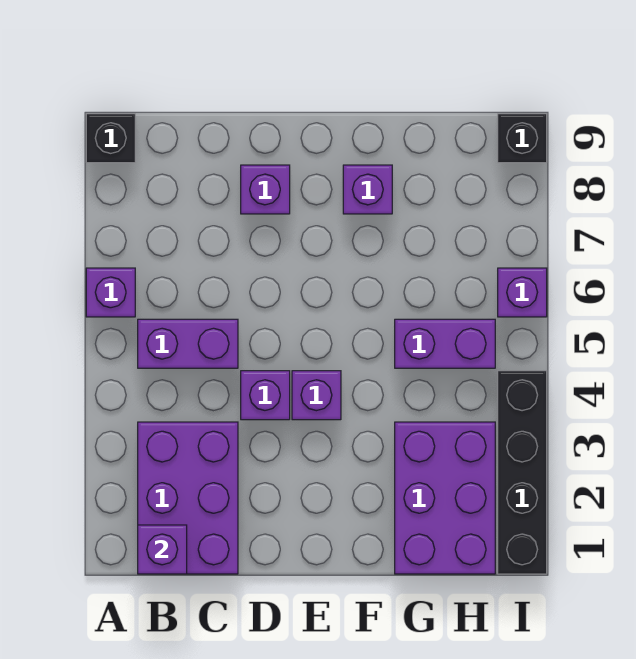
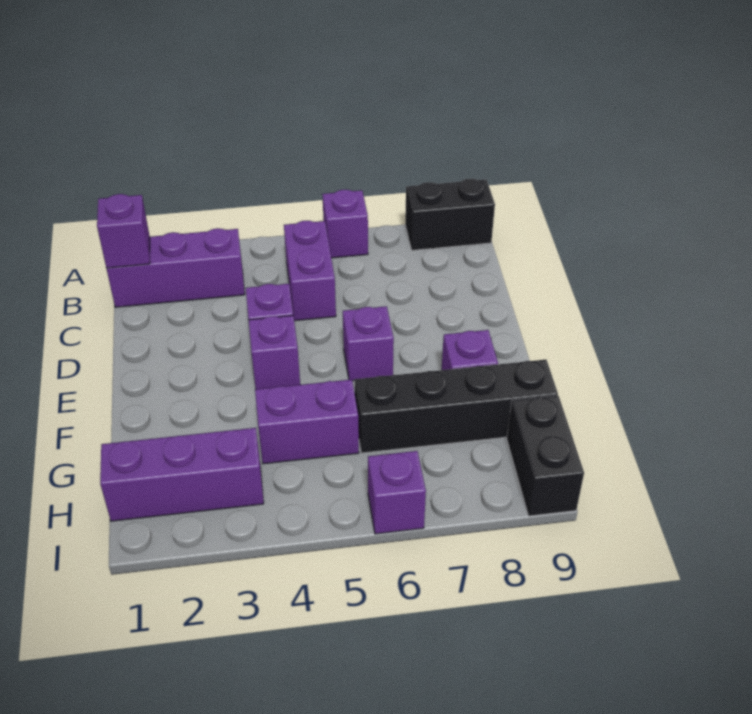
black brick A9 level 1 -> black brick A8:A9 level 1
purple brick B1:C3 level 1 -> purple brick B1:B3 level 1
purple brick D8 level 1 -> purple brick E6 level 1
purple brick G1:H3 level 1 -> purple brick H1:H3 level 1
purple brick G5:H5 level 1 -> purple brick G4:G5 level 1
black brick I1:I4 level 1 -> black brick G6:G9 level 1
black brick I9 level 1 -> black brick H9:I9 level 1

